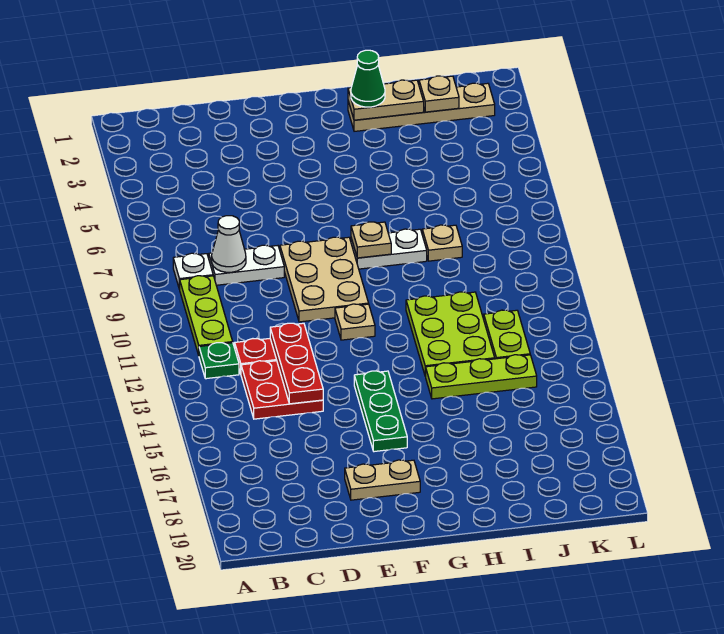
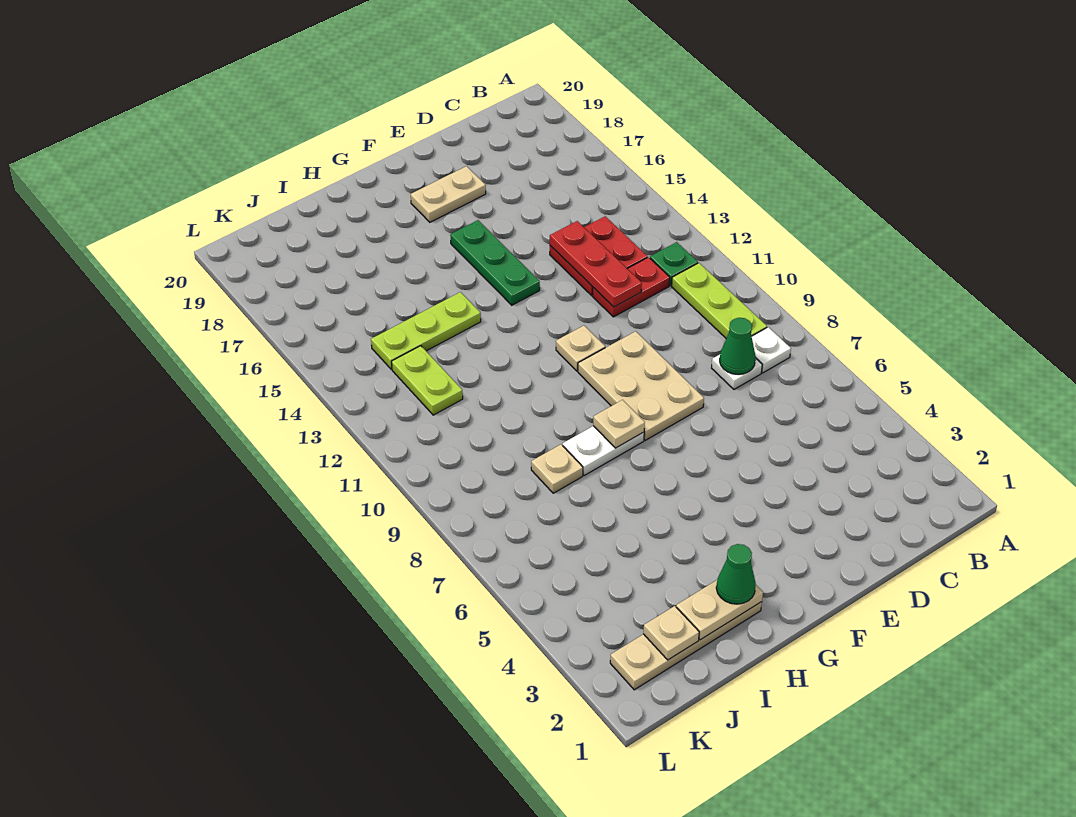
white plate C8:D8 level 1 -> white plate C8 level 1
white cone C8 level 2 -> green cone C8 level 2
lime plate H11:I13 level 1 -> none

